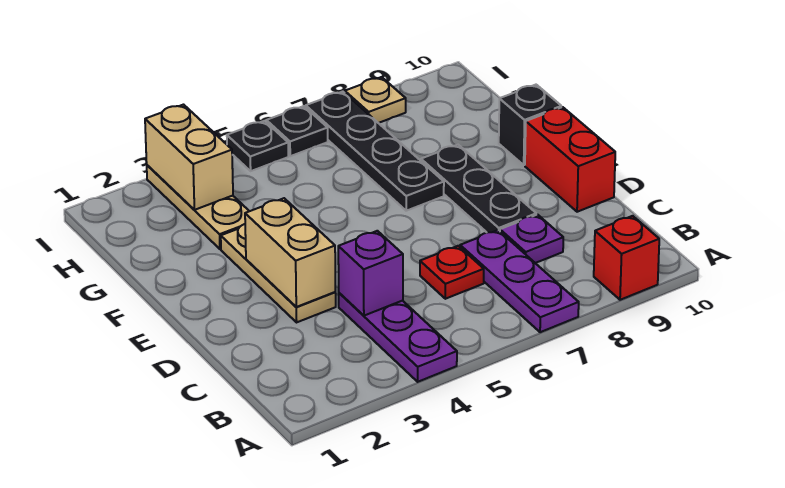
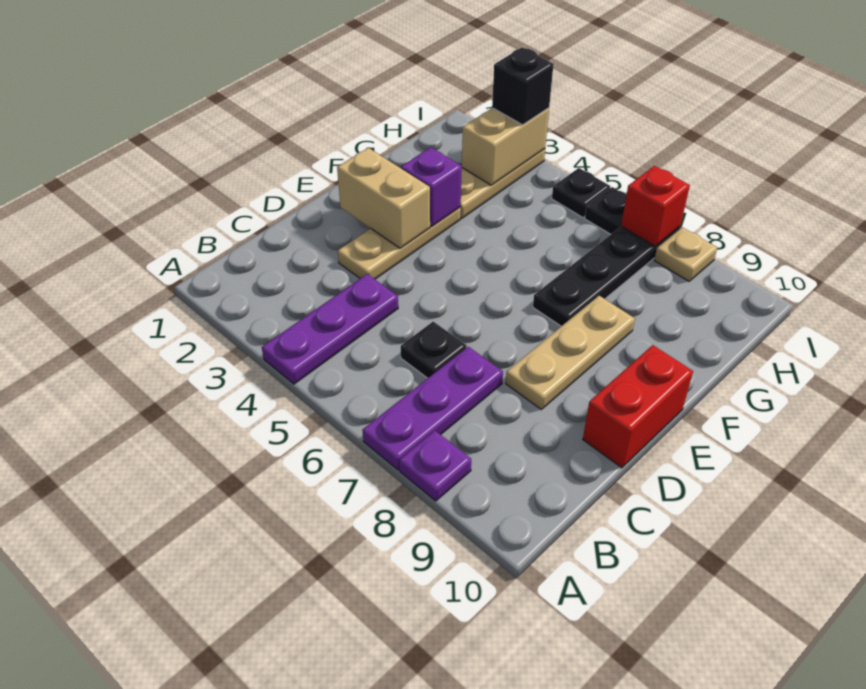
red brick A9 level 1 -> red brick I7 level 2
purple brick C4 level 2 -> purple brick F3 level 2
red plate C6 level 1 -> black plate C6 level 1
purple plate C8 level 1 -> purple plate A8 level 1
tan brick D3:E3 level 2 -> tan brick E2:E3 level 2
black plate D8:F8 level 1 -> tan plate D8:F8 level 1
black brick F10 level 1 -> black brick I3 level 3

